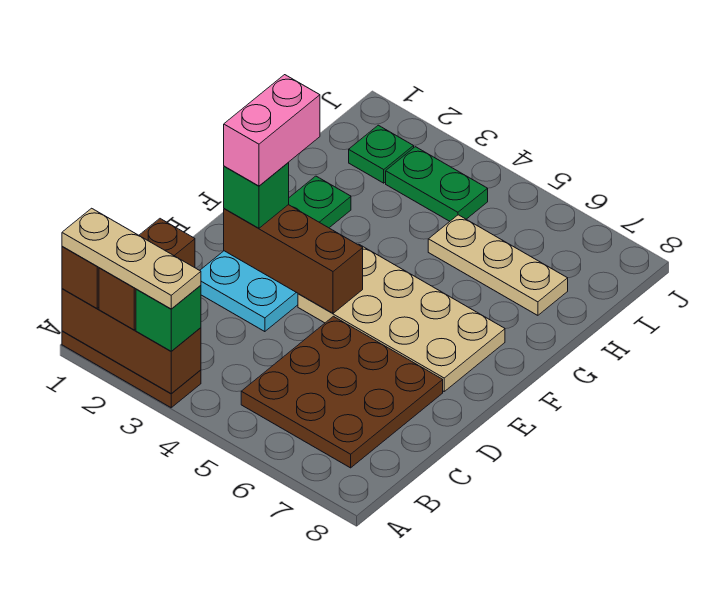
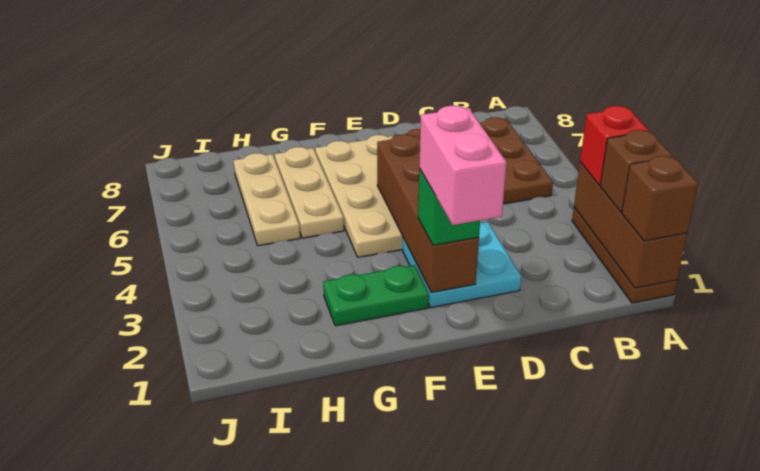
tan plate A1:A3 level 4 -> tan plate G5:G7 level 1
brown brick A2:B2 level 3 -> brown brick A2 level 3
green brick A3 level 3 -> red brick A3 level 3
brown brick E2:E4 level 2 -> brown brick E2:E5 level 2
pink brick E2:F2 level 4 -> pink brick E1:E2 level 4
green plate I2 level 1 -> none
green plate I3:I4 level 1 -> none

